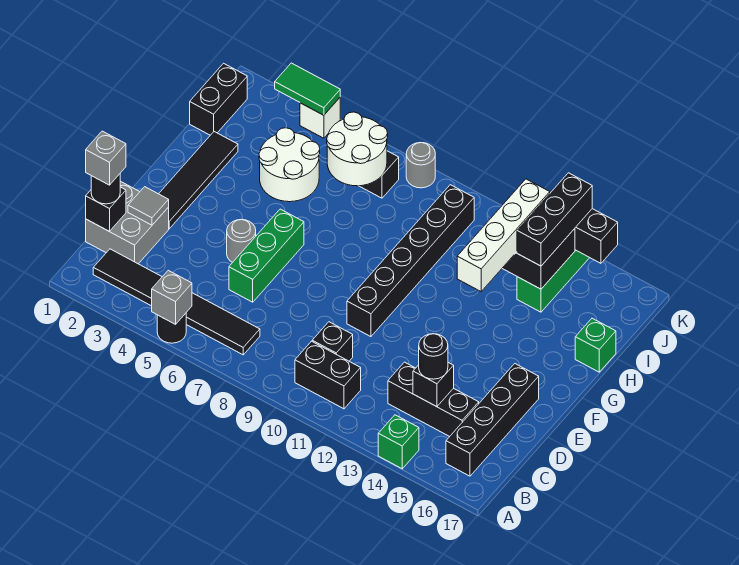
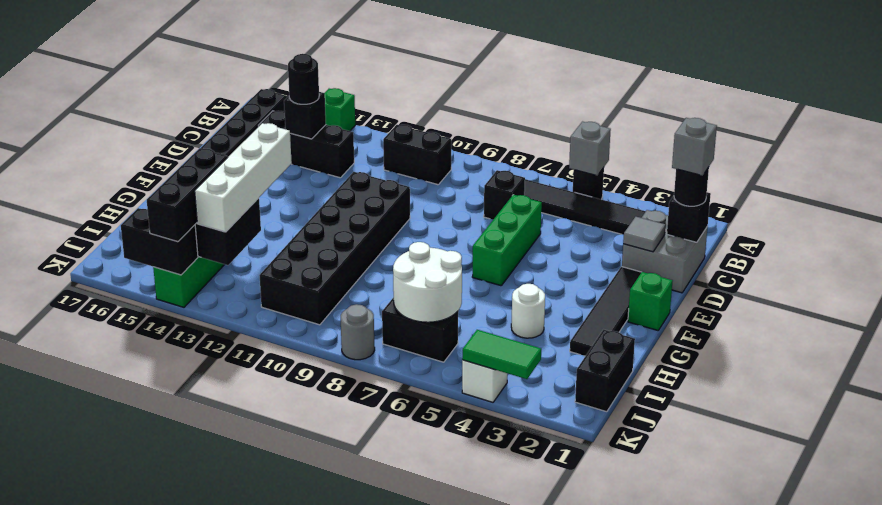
black brick C10 level 1 -> black brick C7 level 1
grey round brick E5 level 1 -> none
black brick E10:J10 level 1 -> black brick E10:J11 level 1
white round brick H4:I5 level 1 -> white round brick H4 level 1
green brick H17 level 1 -> green brick F1 level 1

